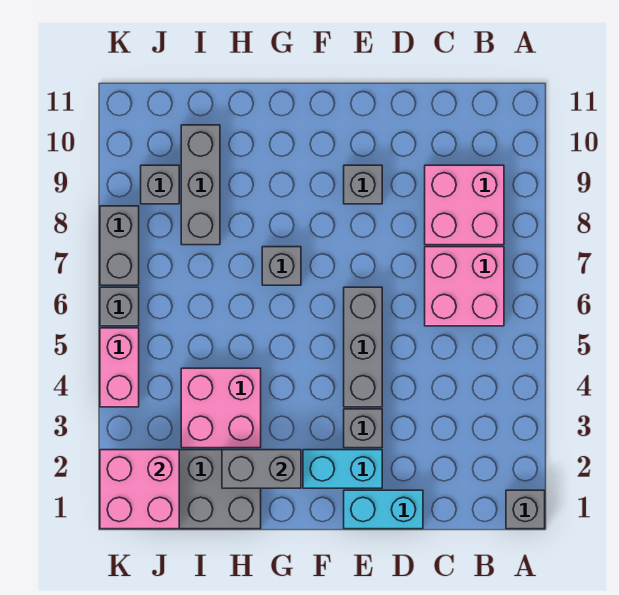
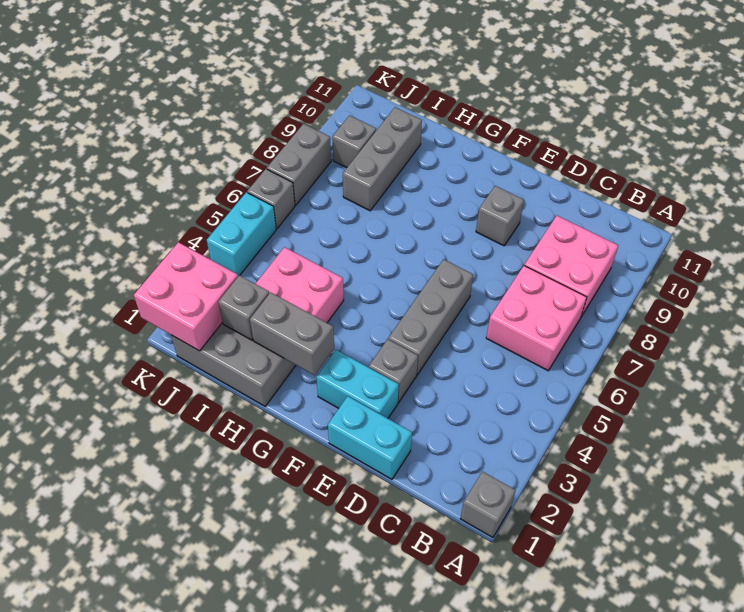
grey brick G7 level 1 -> grey brick I2 level 2
pink brick K4:K5 level 1 -> cyan brick K4:K5 level 1

